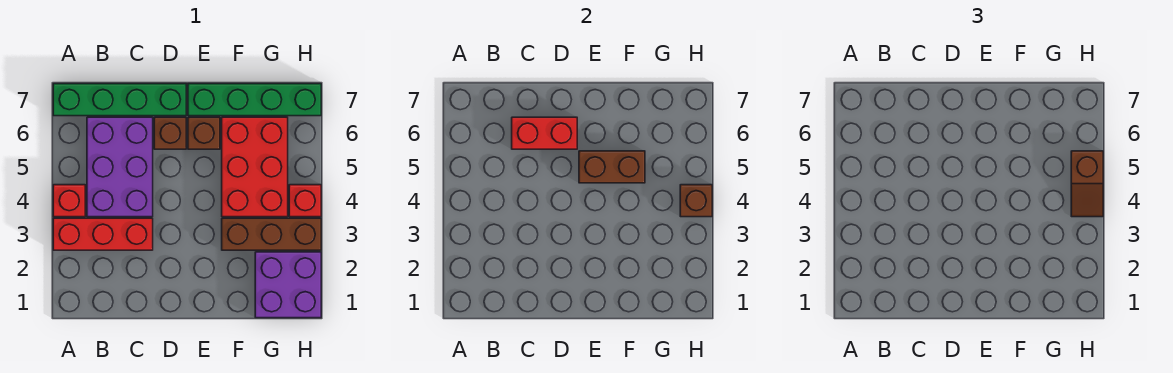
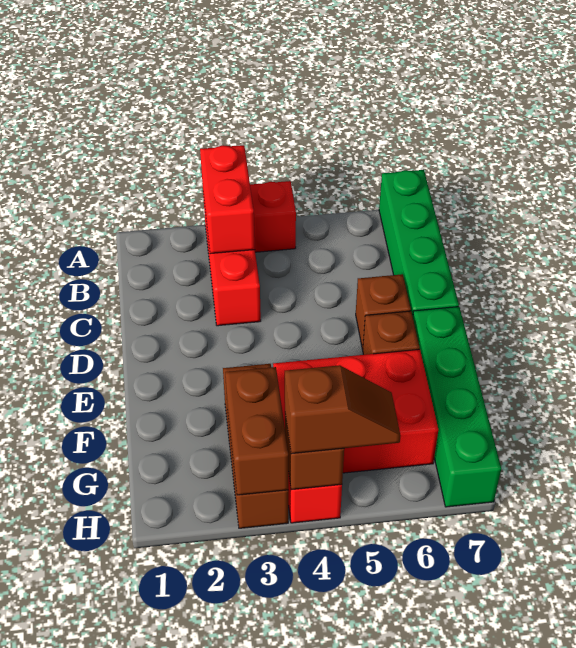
purple brick B4:C6 level 1 -> none
red brick C6:D6 level 2 -> red brick A3:B3 level 2
brown brick E5:F5 level 2 -> brown brick G3:H3 level 2
purple brick G1:H2 level 1 -> none
brown slope H4:H5 level 3 top 5 -> brown slope H4:H5 level 3 top 4

